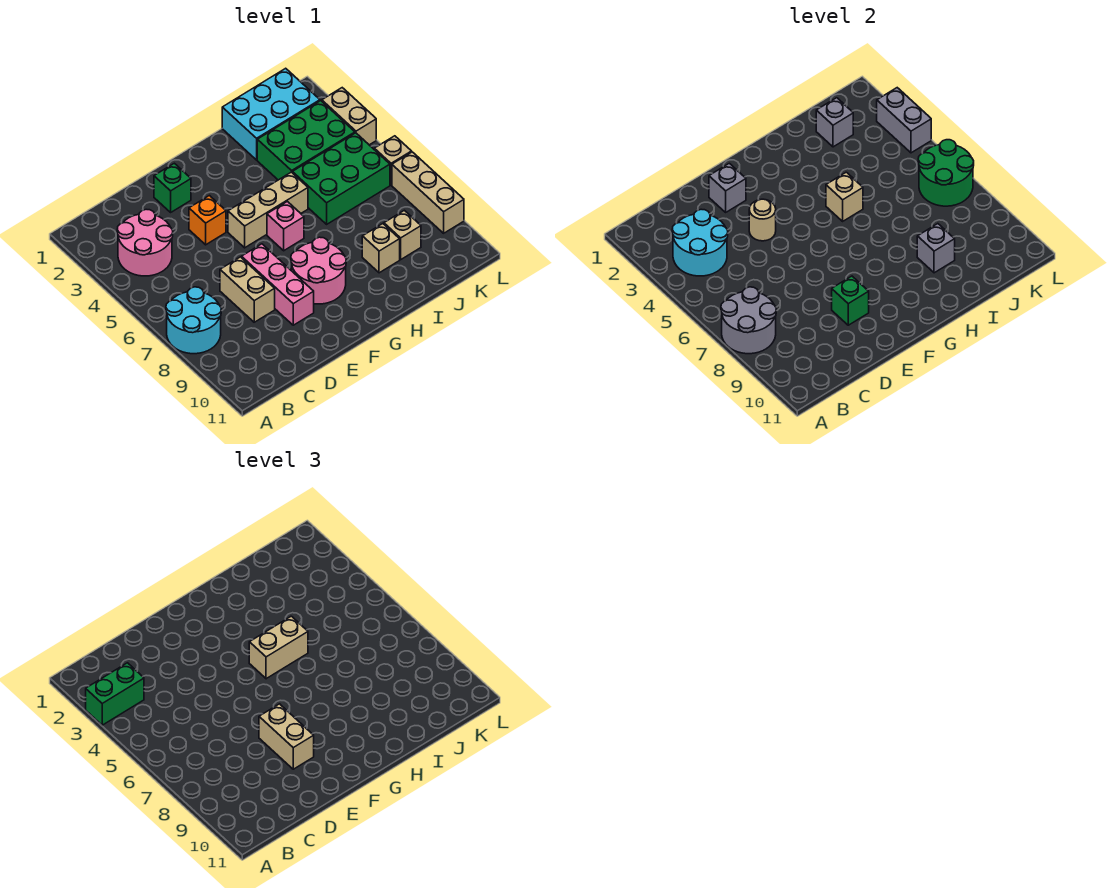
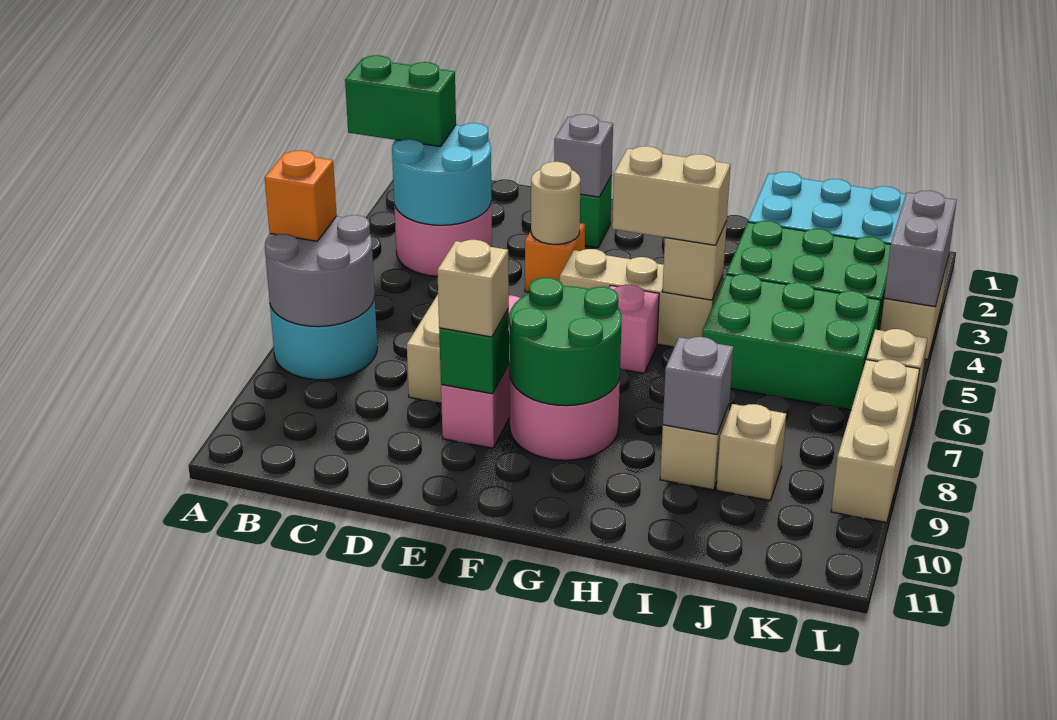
none -> orange brick A7 level 3
tan brick E8:E9 level 3 -> tan brick E9 level 3
grey brick J2 level 2 -> none
green round brick K6:L7 level 2 -> green round brick F8:G9 level 2

